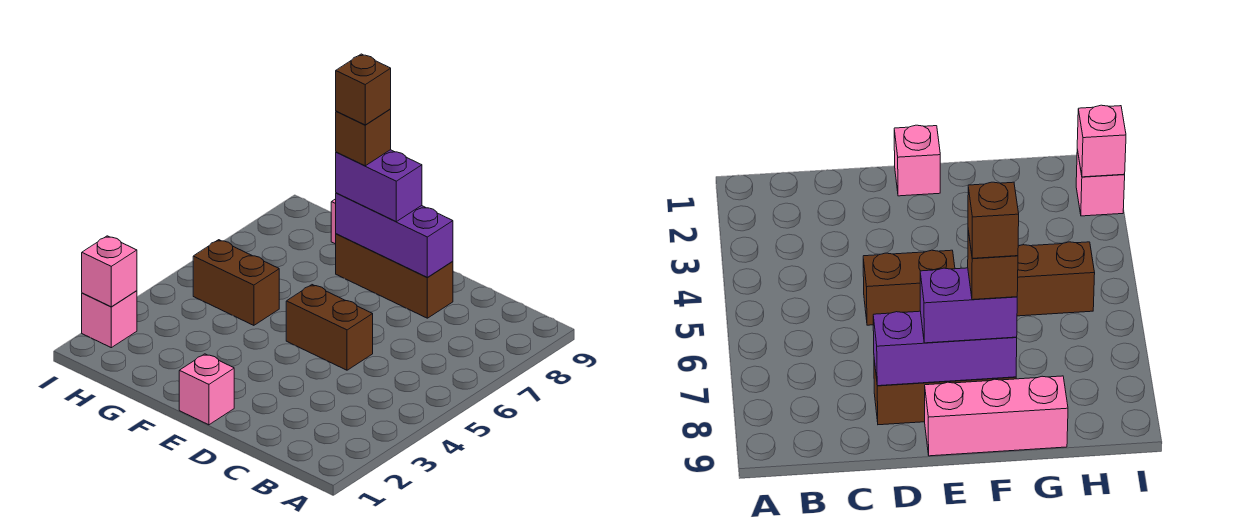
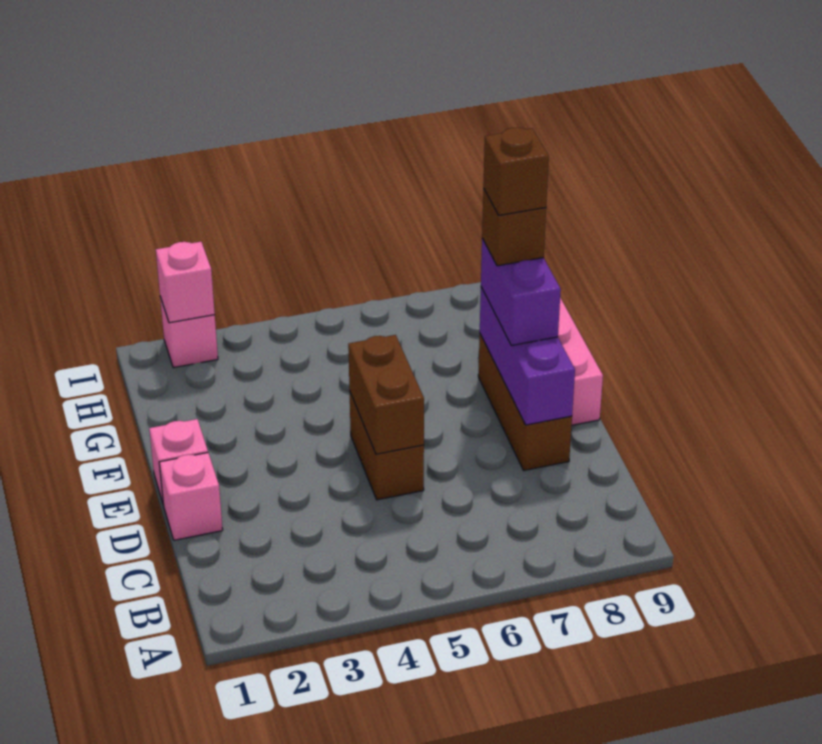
none -> pink brick D1 level 1
brown brick G5:H5 level 1 -> brown brick D5:E5 level 2

